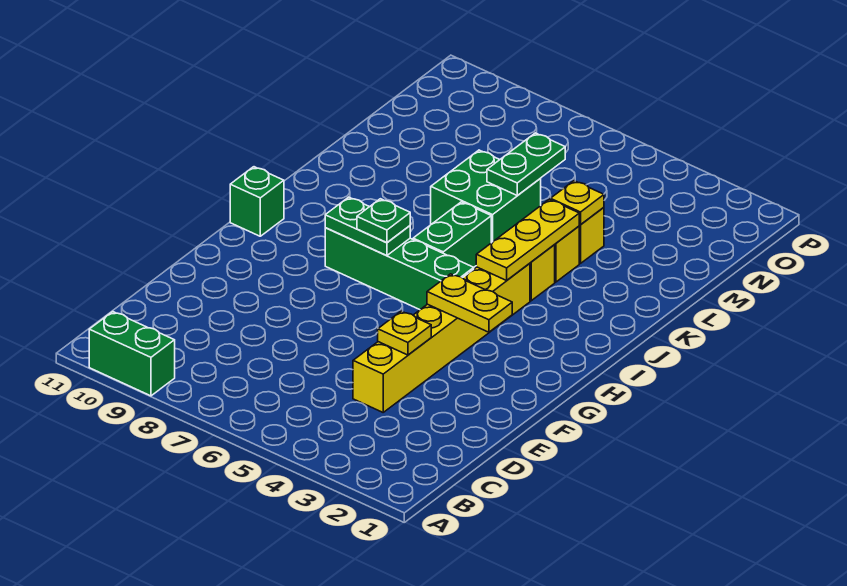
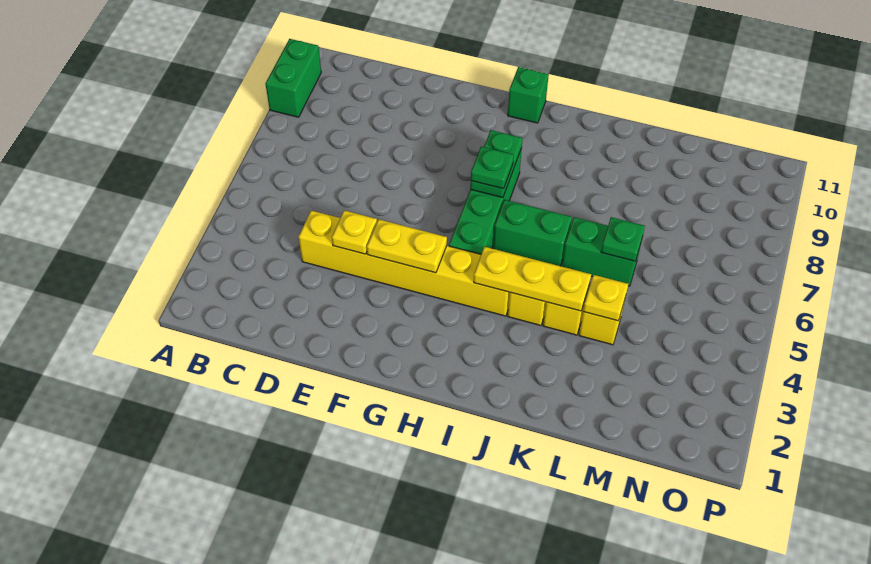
yellow plate G3:G4 level 2 -> yellow plate F4:G4 level 2
green brick K6:L7 level 1 -> green brick K6:L6 level 1
green plate L6:M6 level 2 -> green plate L6 level 2

